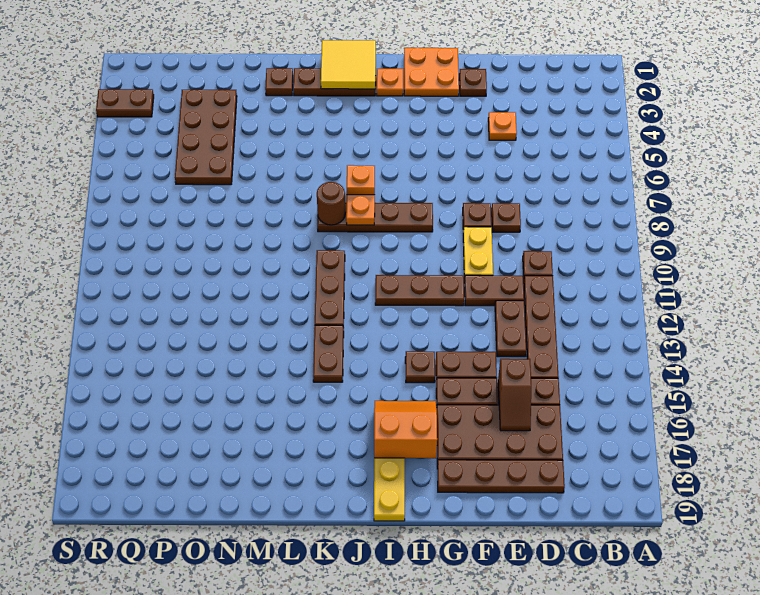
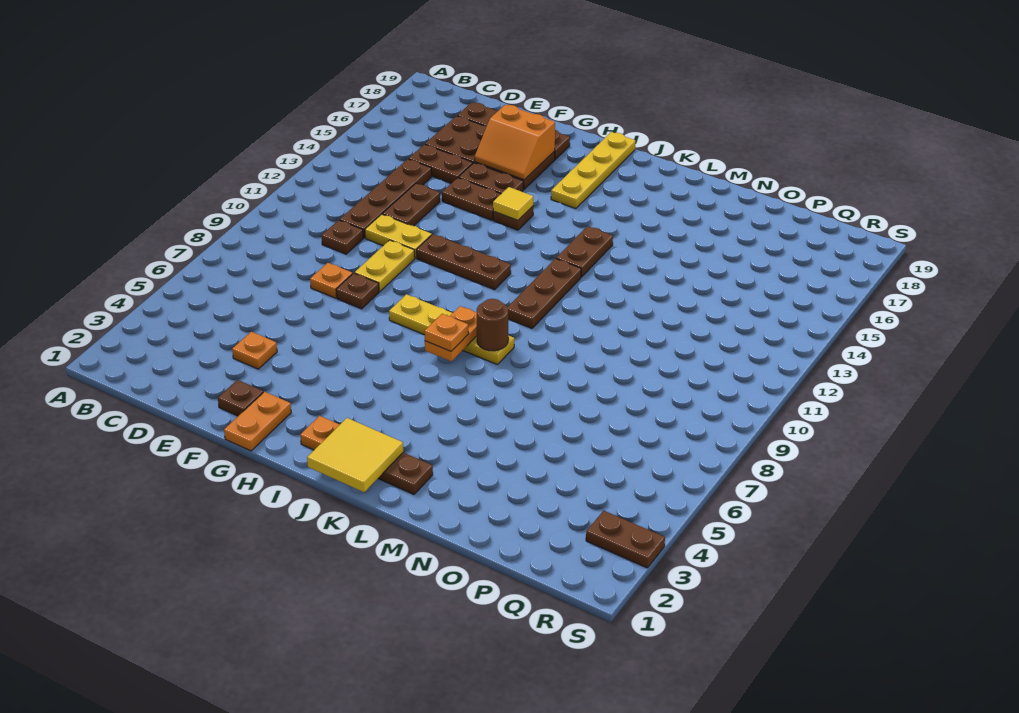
brown plate E8 level 1 -> orange plate E8 level 1
brown plate E11:F11 level 1 -> yellow plate E11:F11 level 1
brown slope E15:E16 level 2 top 15 -> none
orange plate G1:H2 level 1 -> orange plate G1:G2 level 1
brown plate H8:K8 level 1 -> yellow plate H8:K8 level 1
none -> yellow tile H14 level 2
orange slope H16:I17 level 2 top 17 -> orange slope F16:G17 level 2 top 17
brown plate M2 level 1 -> none
brown plate O3:P6 level 1 -> none

